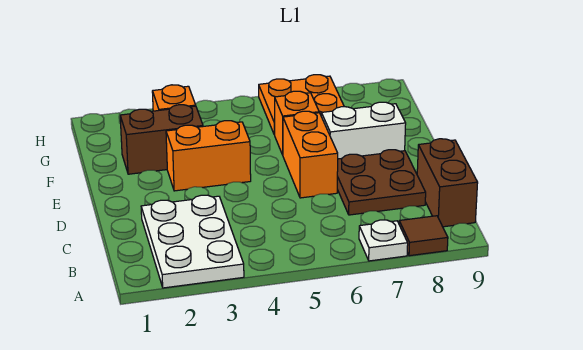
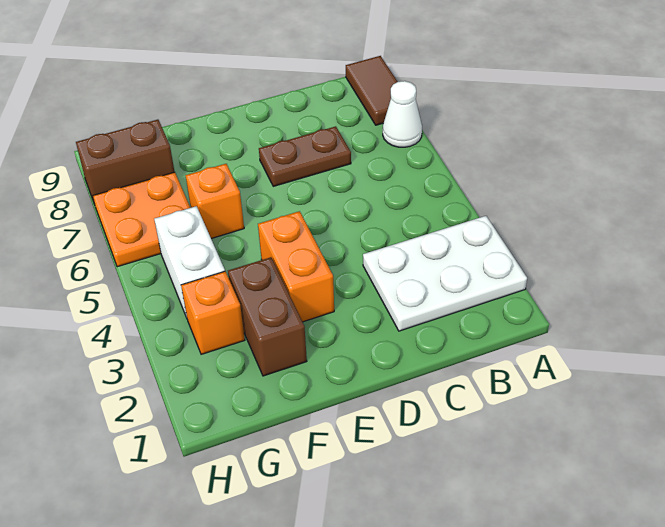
white plate A7 level 1 -> white cone A7 level 1
brown tile A8 level 1 -> brown tile A8:A9 level 1
brown brick B9:C9 level 1 -> brown brick G8:H8 level 1
brown plate C7:D8 level 1 -> brown plate C7:D7 level 1
orange brick D6:E6 level 1 -> none
white brick E7:E8 level 1 -> white brick G4:G5 level 1

